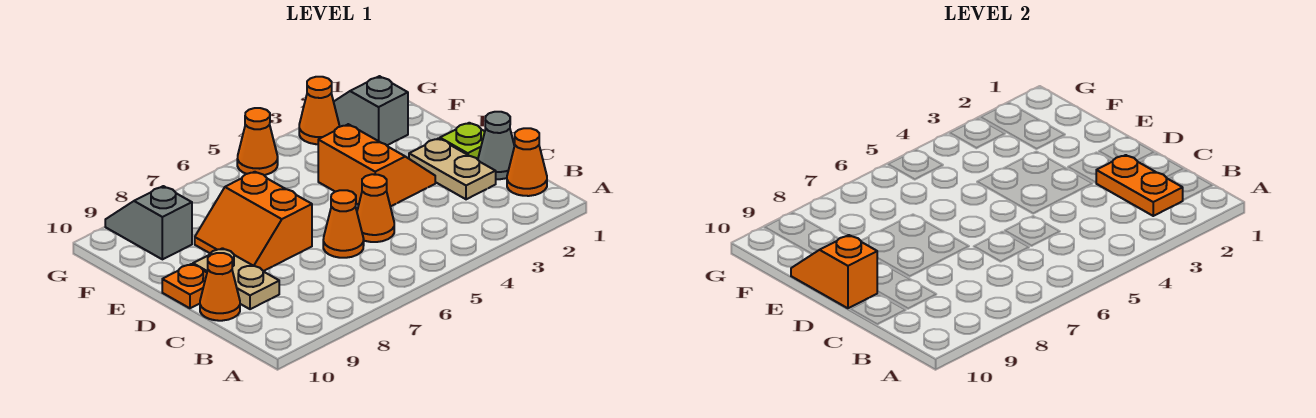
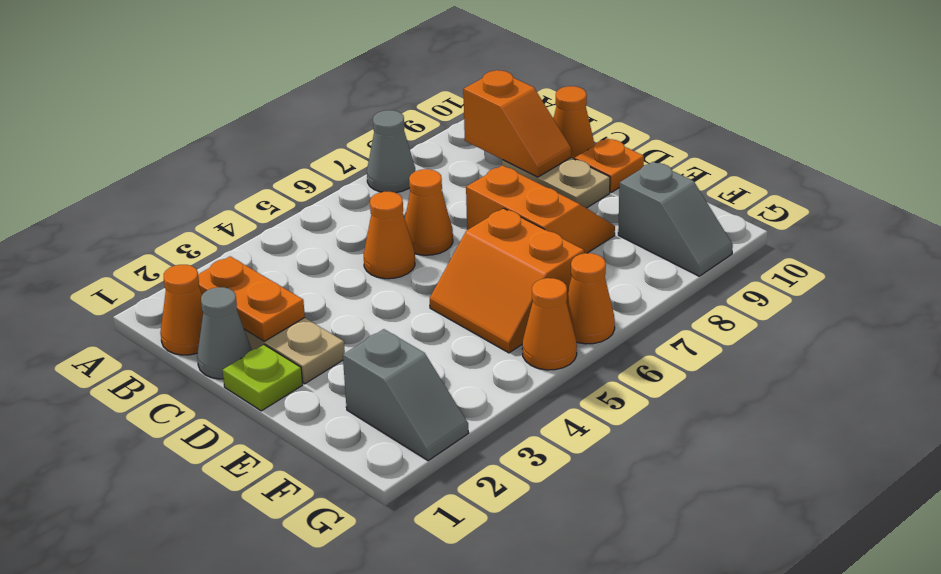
none -> grey cone A7 level 1
orange slope D3:E4 level 1 top 4 -> orange slope E5:F6 level 1 top 6
orange slope D10:E10 level 2 top D -> orange slope B9:C9 level 2 top B
orange cone G3 level 1 -> orange cone G6 level 1

